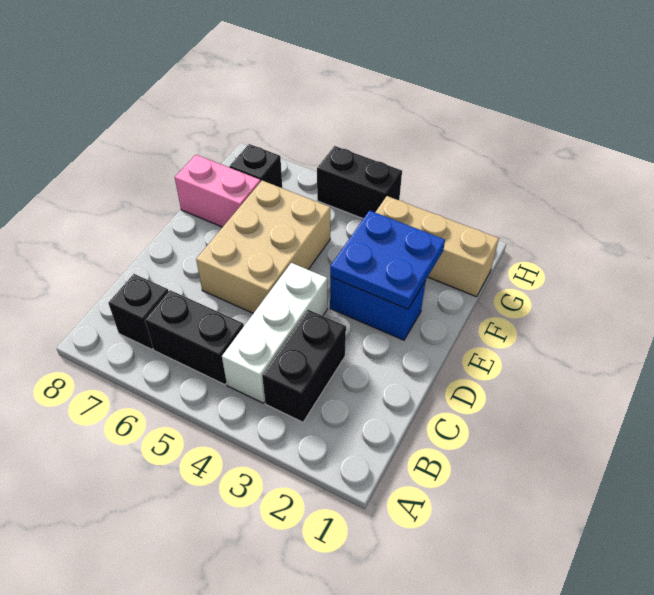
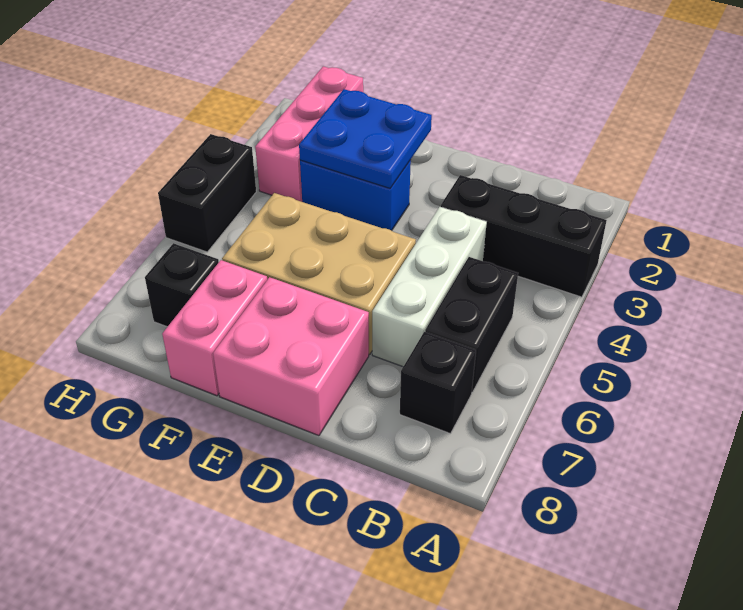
black brick B3:C3 level 1 -> black brick A3:C3 level 1
white brick B4:D4 level 1 -> white brick C4:C6 level 1
none -> pink brick D7:E8 level 1
blue brick E2:E3 level 1 -> blue brick E3:F3 level 1
tan brick G1:G3 level 1 -> pink brick G1:G3 level 1

